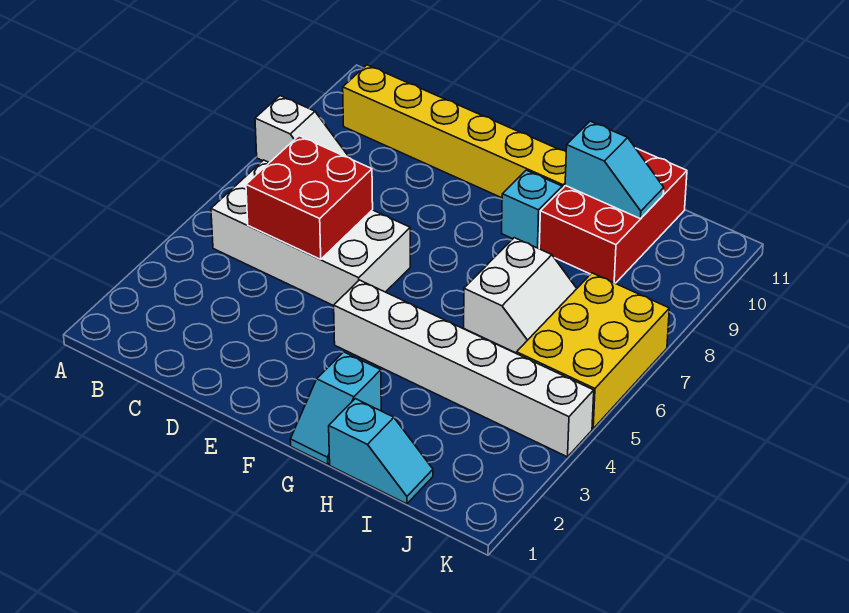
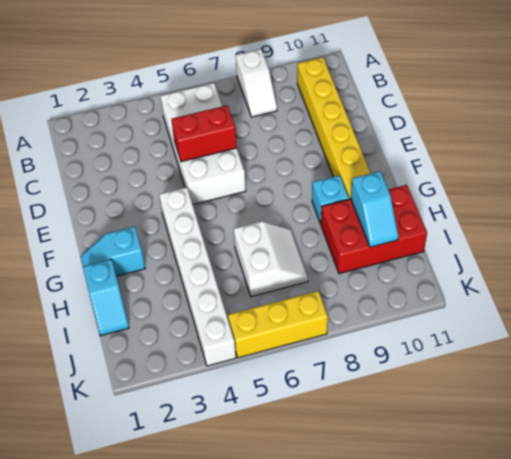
red brick C5:D6 level 2 -> red brick D5:D6 level 2
white slope H6:I7 level 1 top H -> white slope H6:I7 level 1 top 6
yellow brick J5:K7 level 1 -> yellow brick K5:K7 level 1

